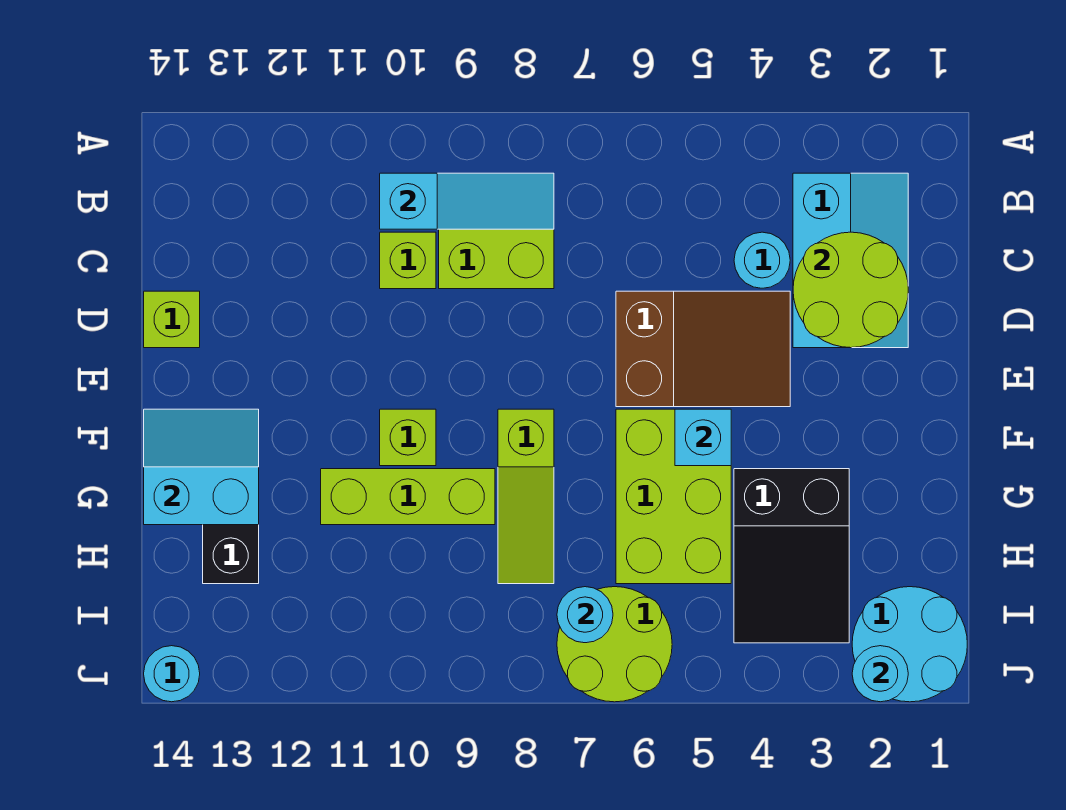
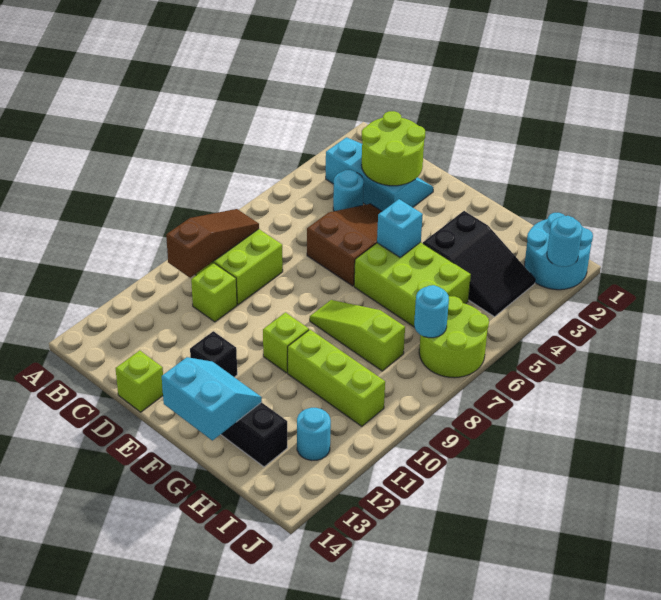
cyan slope B8:B10 level 2 top 10 -> brown slope B8:B10 level 2 top 10
none -> black brick E12 level 1
lime slope F8:H8 level 1 top F -> lime slope F8:H8 level 1 top H
cyan slope F13:G14 level 2 top G -> cyan slope F13:G14 level 2 top 14
lime brick G9:G11 level 1 -> lime brick G10:I10 level 1
cyan round brick J14 level 1 -> cyan round brick I12 level 1

